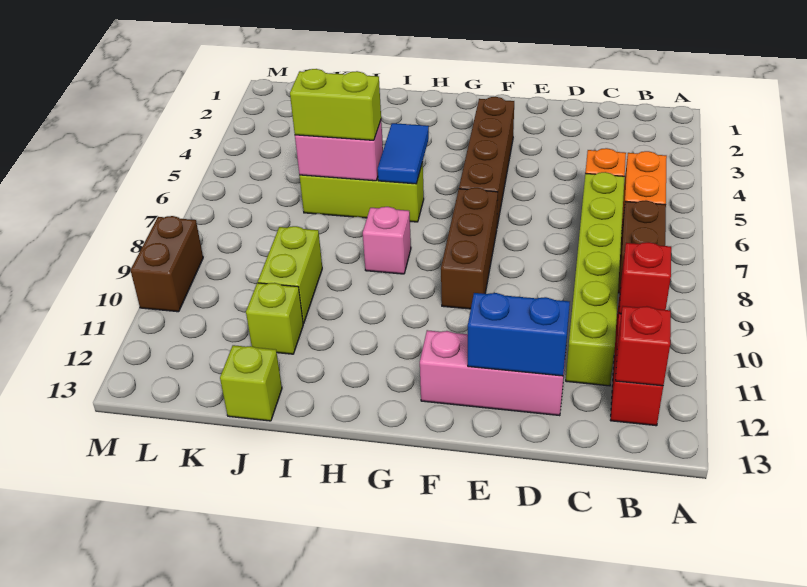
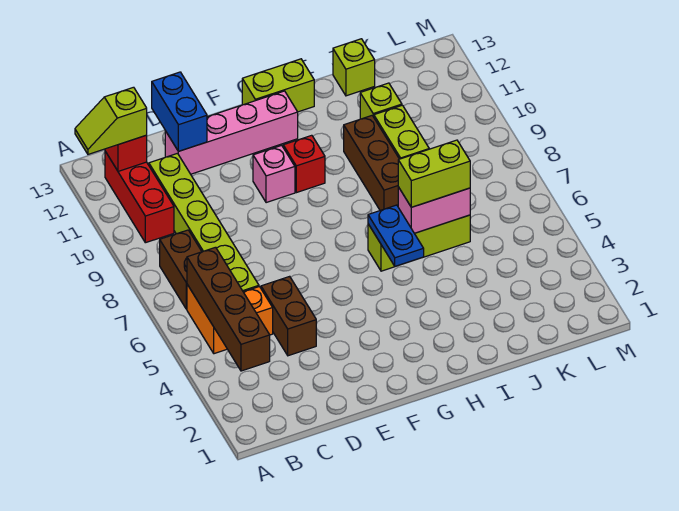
none -> lime slope A12:B12 level 3 top B
red brick B10 level 2 -> red brick G10 level 1
pink brick D12:F12 level 1 -> pink brick D12:G12 level 1
blue brick D12:E12 level 2 -> blue brick D12:D13 level 2
brown brick F3:F6 level 1 -> brown brick B3:B6 level 2
brown brick F7:F9 level 1 -> brown brick I8:I10 level 1
none -> lime brick G13:H13 level 1
blue tile H5:H6 level 2 -> blue plate H5:H6 level 2
pink brick H8 level 1 -> pink brick F10 level 1
brown brick M9:M10 level 1 -> brown brick D4:D5 level 1

